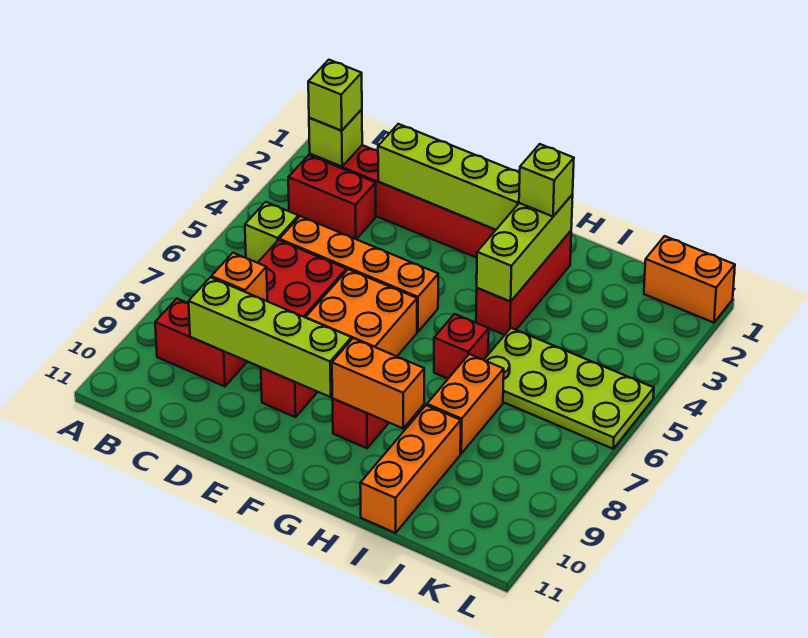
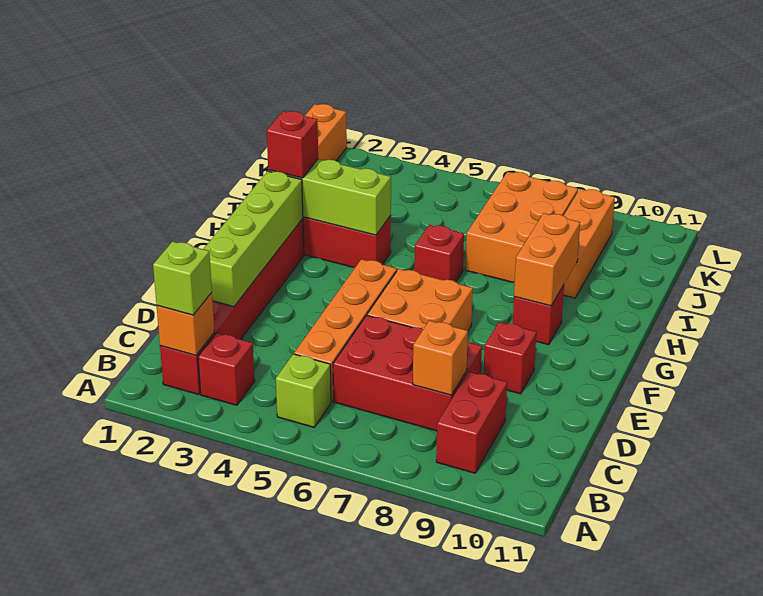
lime brick B2 level 2 -> orange brick B2 level 2
red brick B3:C3 level 1 -> red brick B3 level 1
lime brick C9:F9 level 2 -> none
lime brick H2 level 3 -> red brick H2 level 3
lime plate I5:L6 level 1 -> none
orange brick I7:I8 level 1 -> orange brick I7:K8 level 1
orange brick I9:I11 level 1 -> orange brick I9:K9 level 1

